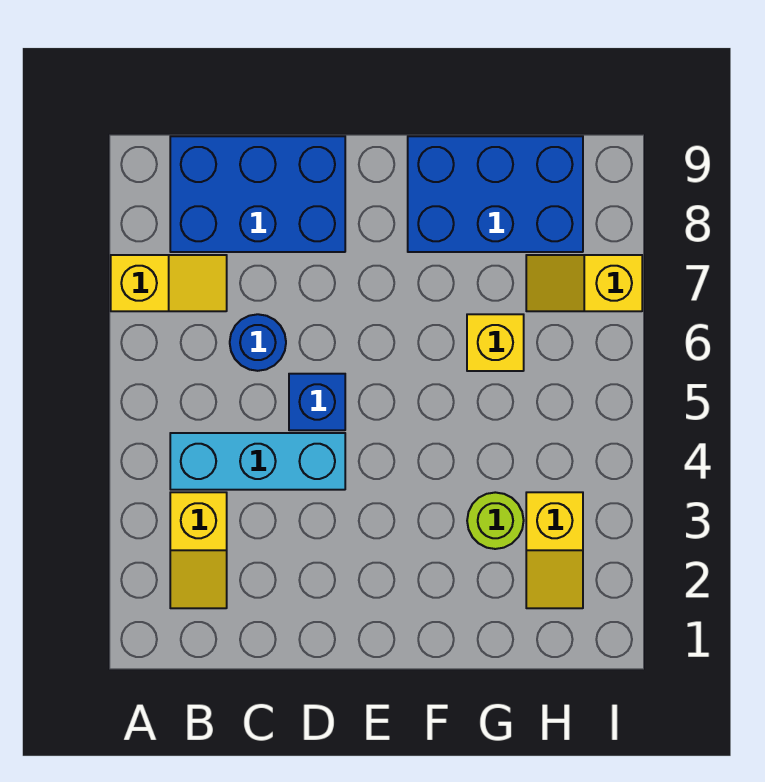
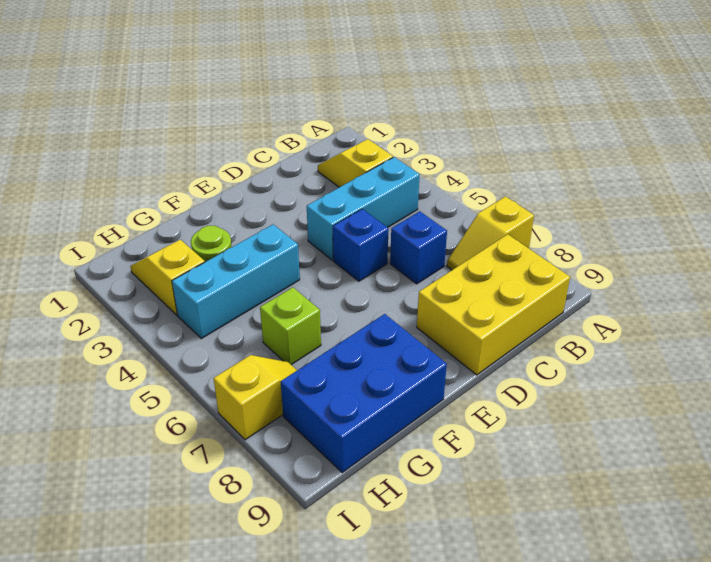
blue brick B8:D9 level 1 -> yellow brick B8:D9 level 1
blue round brick C6 level 1 -> blue brick C6 level 1
none -> cyan brick F4:H4 level 1
yellow brick G6 level 1 -> lime brick G6 level 1

